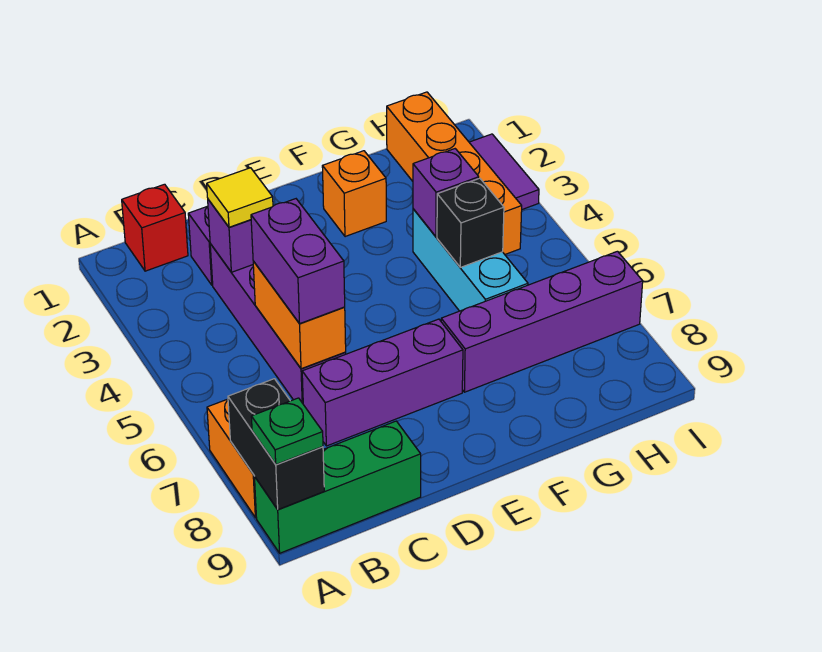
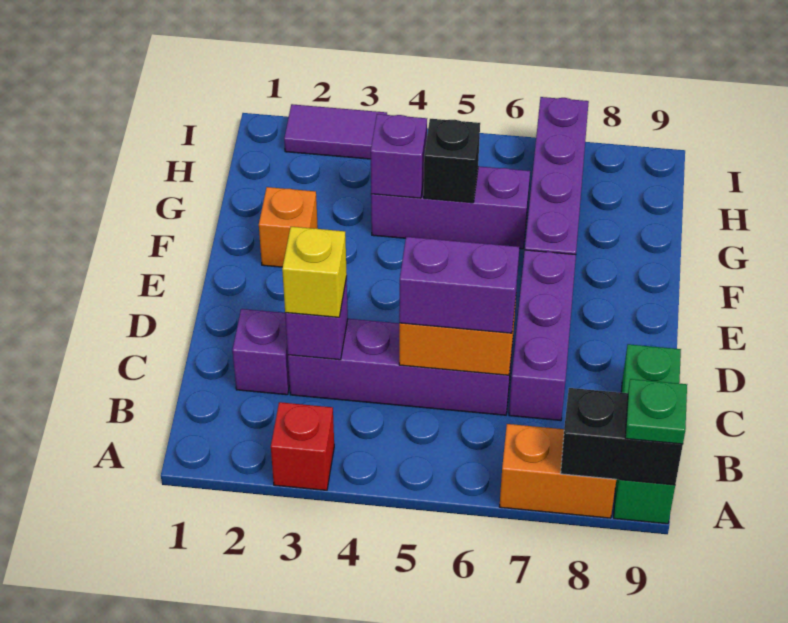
red brick B1 level 1 -> red brick A3 level 1
yellow tile C3 level 3 -> yellow brick C3 level 3
cyan brick G4:G6 level 1 -> purple brick G4:G6 level 1
orange brick H1:H4 level 1 -> none

